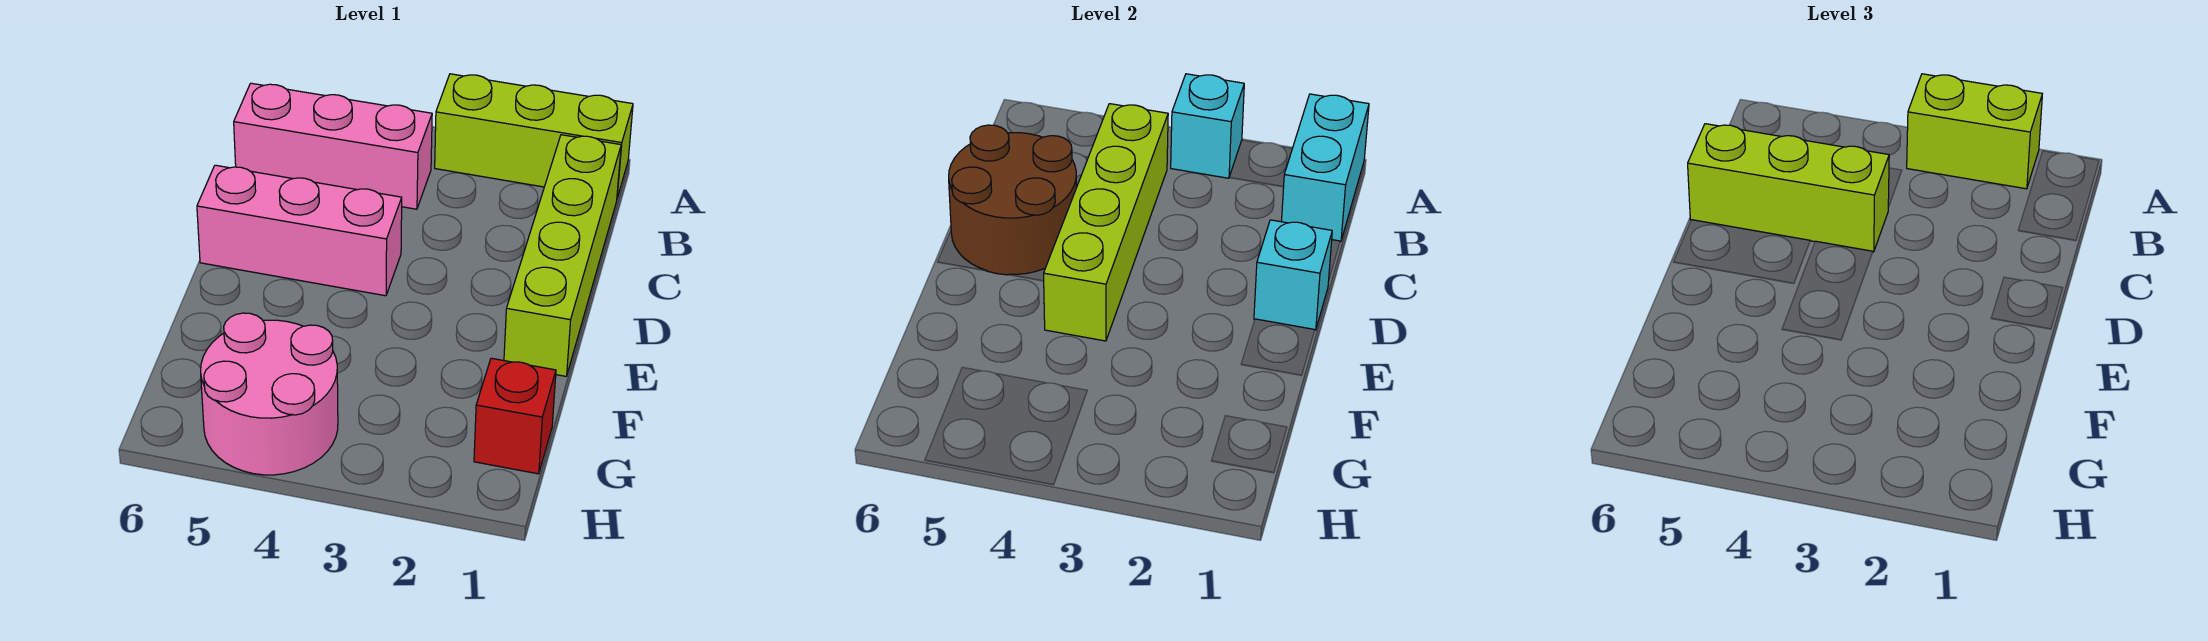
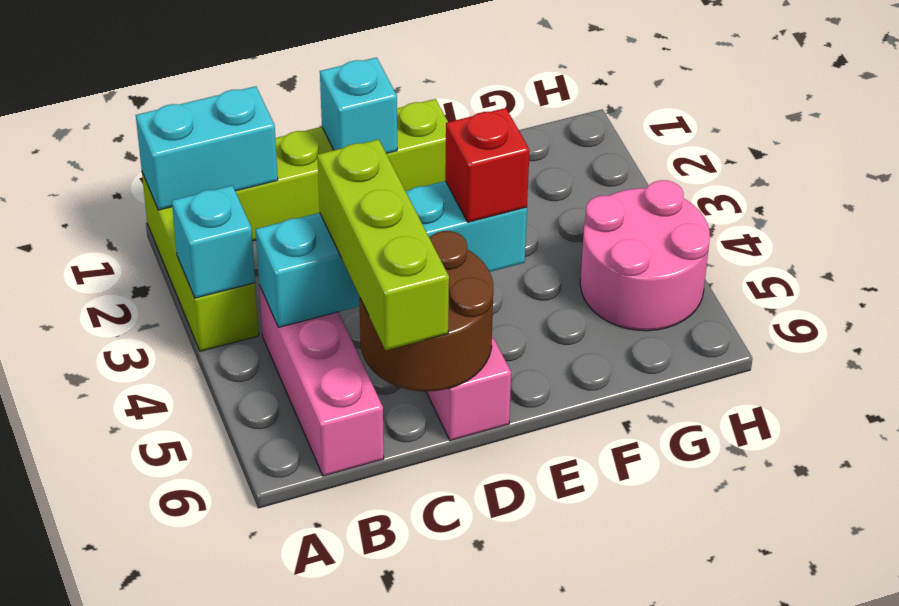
lime brick A2:A3 level 3 -> none
lime brick B4:E4 level 2 -> cyan brick B4:E4 level 2
red brick G1 level 1 -> red brick E4 level 3

